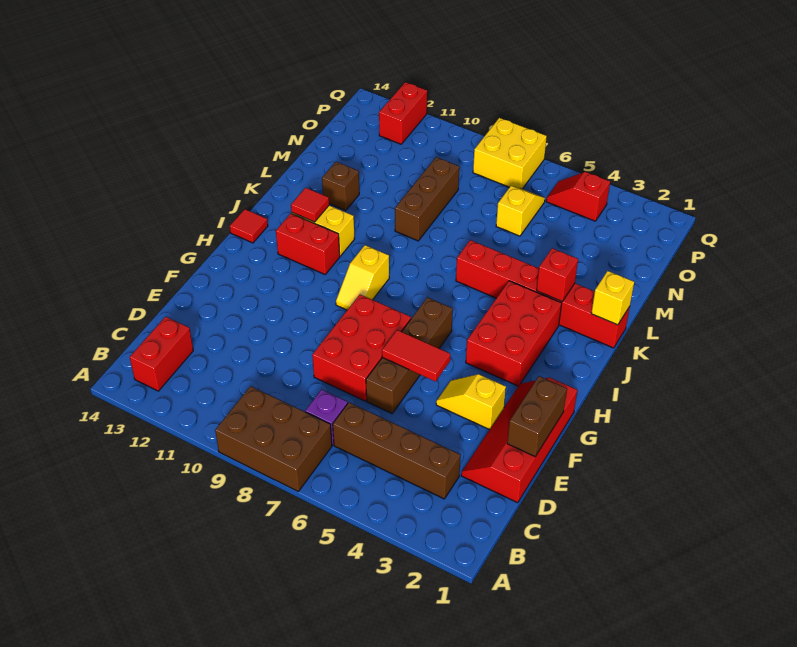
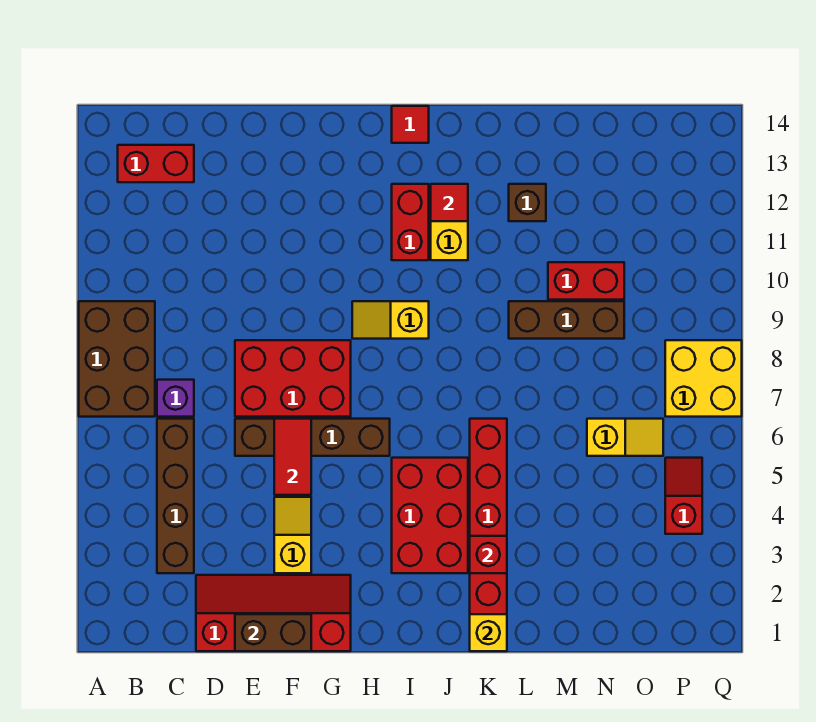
red brick H3:J4 level 1 -> red brick I3:J5 level 1
red brick P12:Q12 level 1 -> red brick M10:N10 level 1

